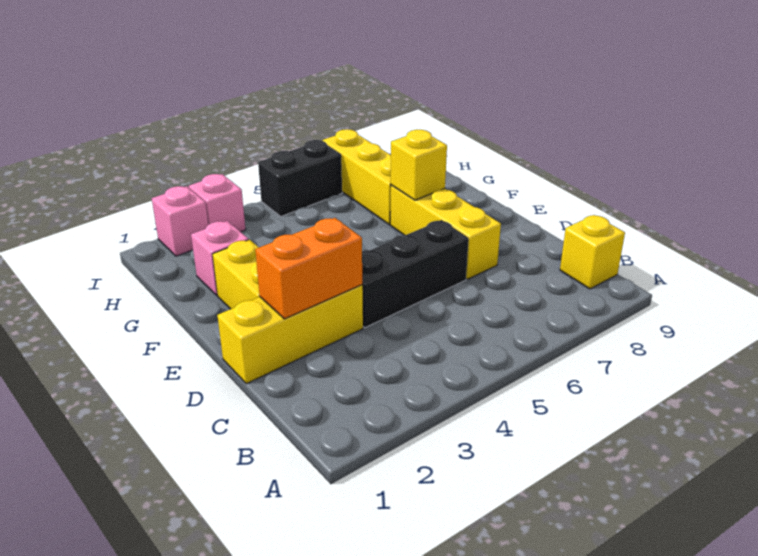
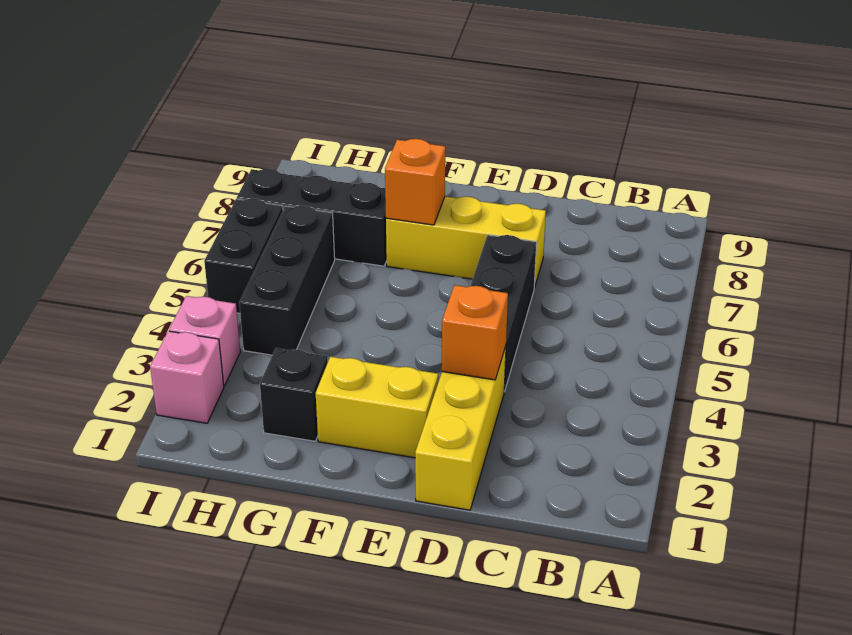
yellow brick B9 level 1 -> none
orange brick D2:D3 level 2 -> orange brick D3 level 2
yellow brick F7 level 2 -> orange brick F7 level 2
pink brick G2 level 1 -> black brick G2 level 1
yellow brick G7:I7 level 1 -> black brick G7:I7 level 1
none -> black brick H4:H6 level 1

